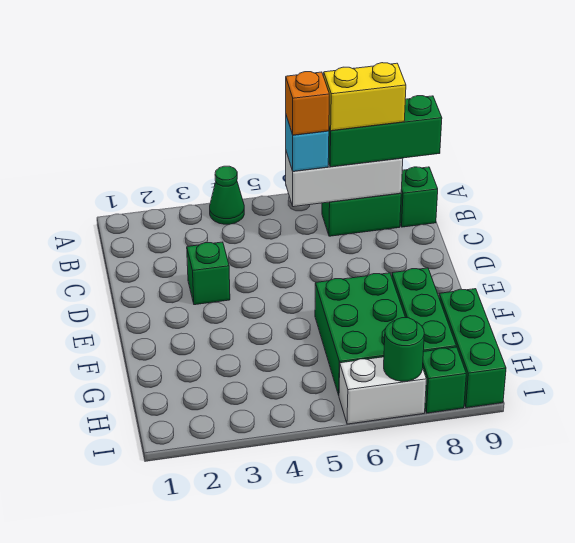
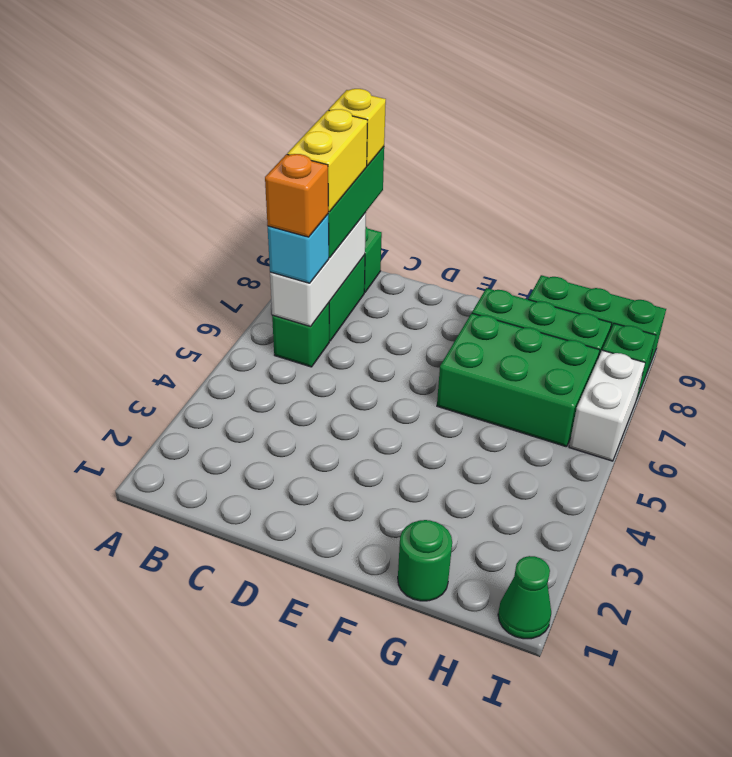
green cone A4 level 1 -> green cone I1 level 1
none -> yellow brick B9 level 4
green brick D3 level 1 -> green brick B6 level 1
green round brick I7 level 2 -> green round brick G1 level 1

